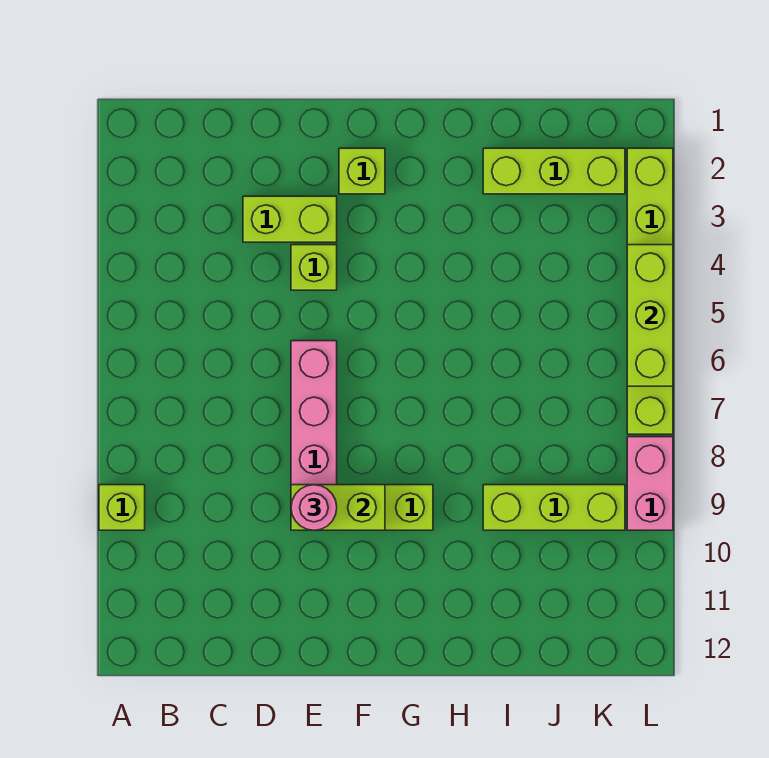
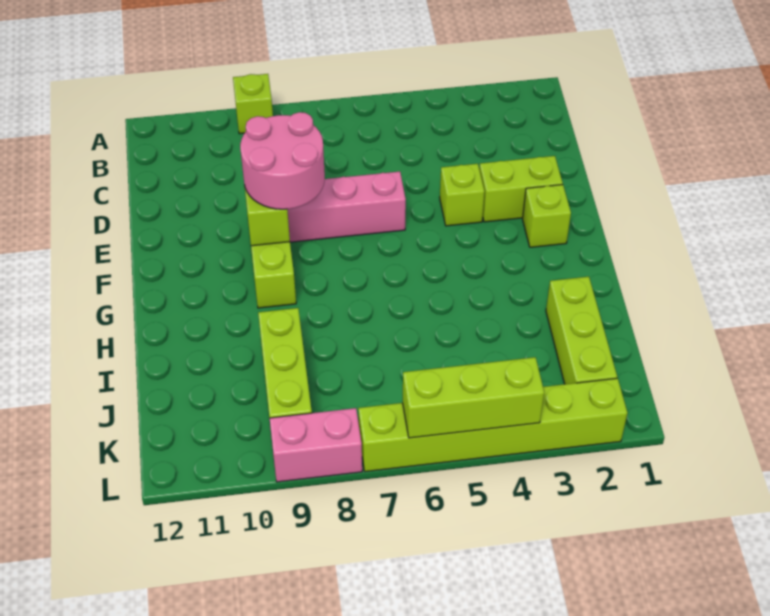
lime brick D3:E3 level 1 -> lime brick E2:E3 level 1
pink round brick E9 level 3 -> pink round brick E8:F9 level 3

